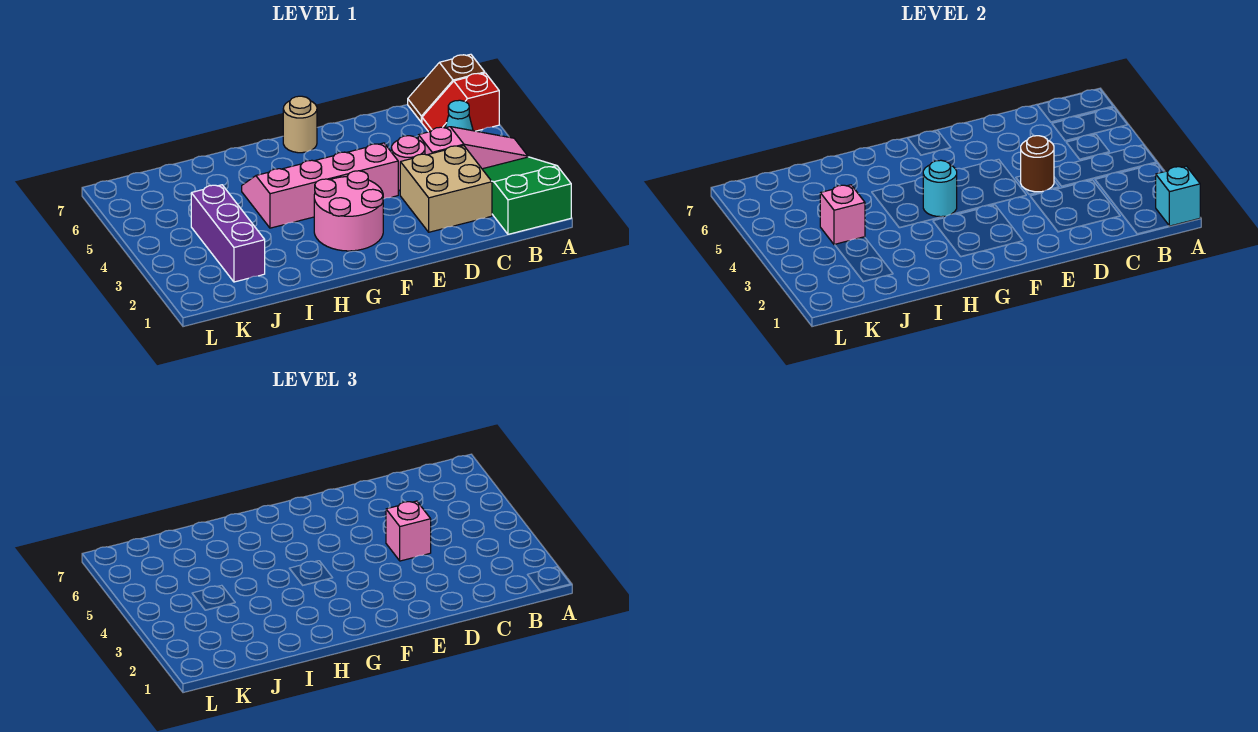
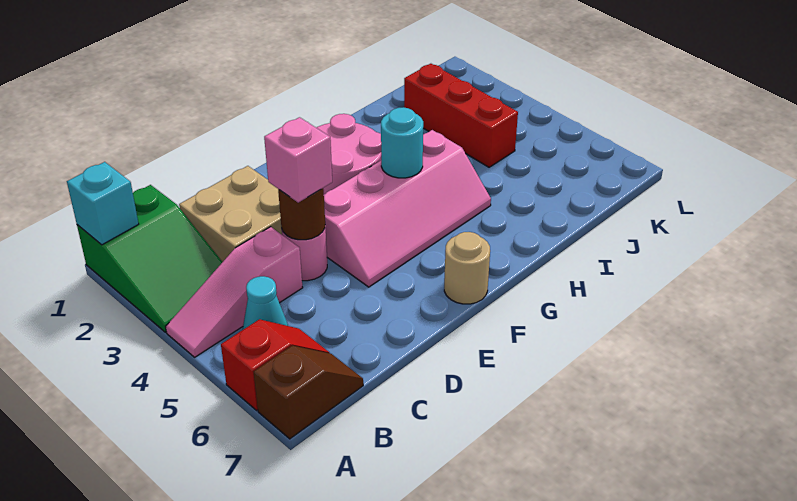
purple brick J2:J4 level 1 -> red brick J2:J4 level 1
pink brick J4 level 2 -> none

